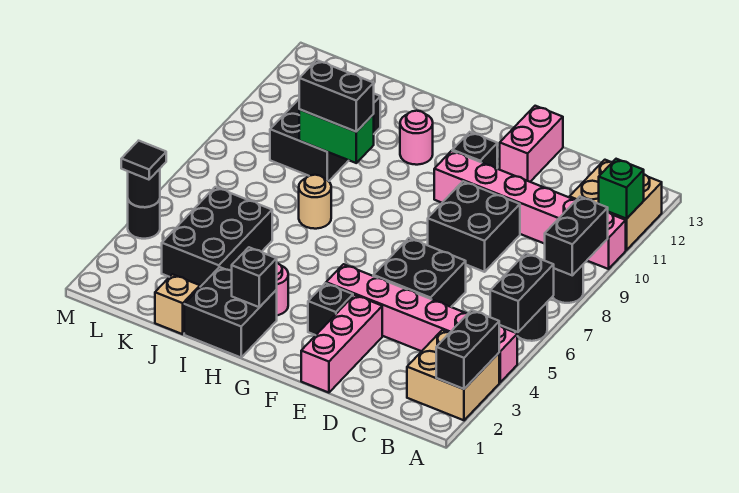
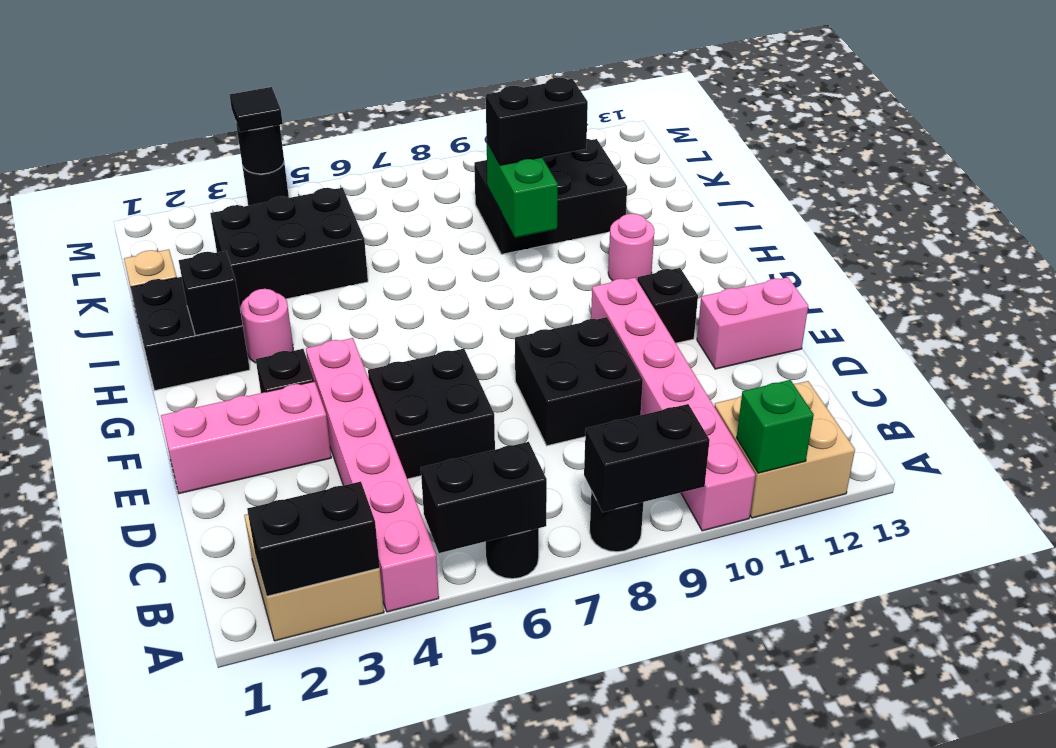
tan round brick I7 level 1 -> none
black brick I9:J9 level 3 -> black brick J9:J10 level 3

